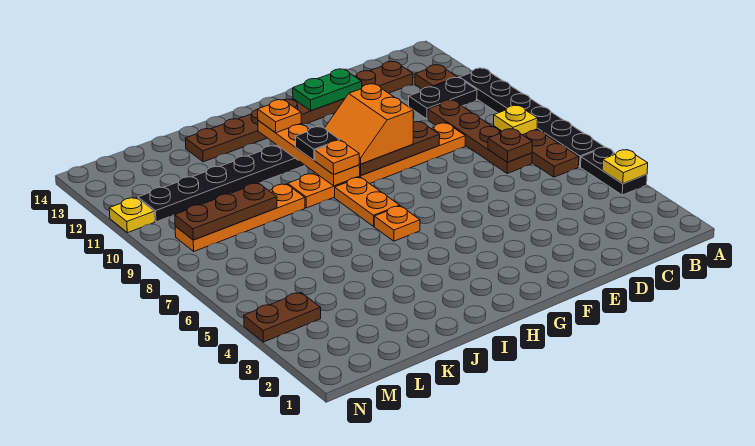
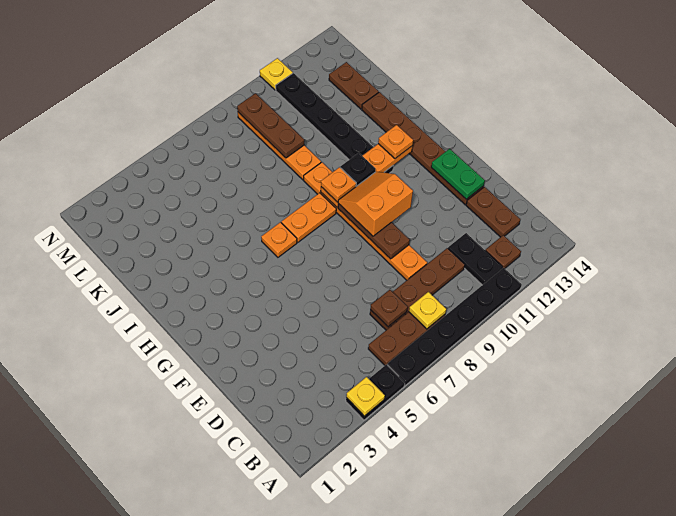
brown plate M4:N4 level 1 -> brown plate K13:L13 level 1

